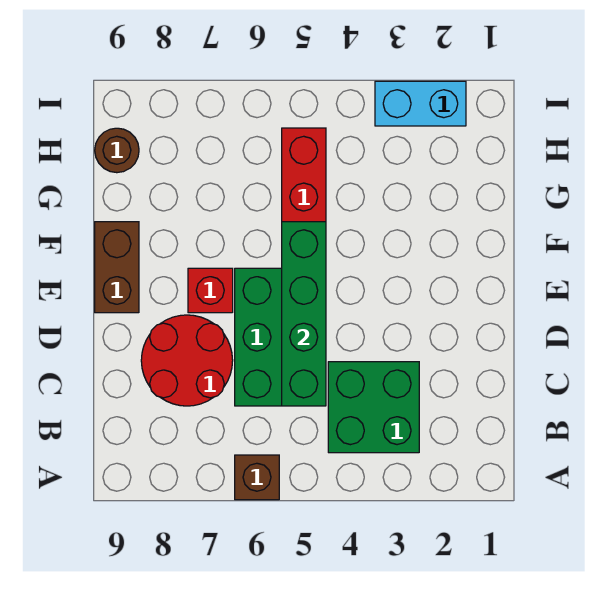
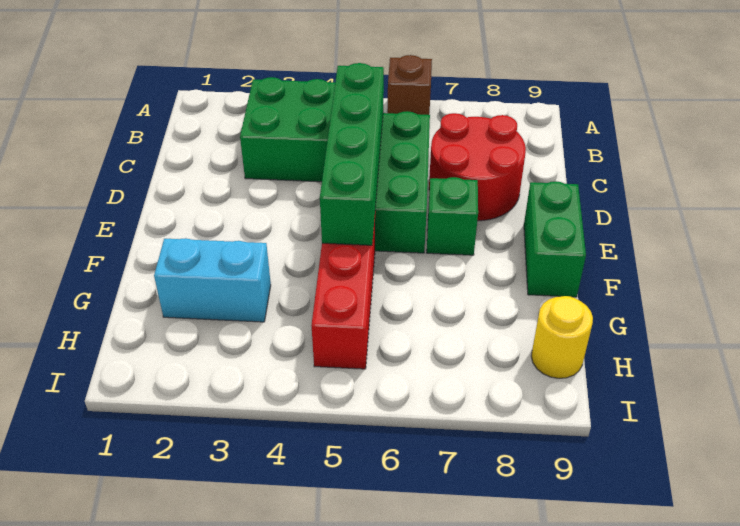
red brick E7 level 1 -> green brick E7 level 1
brown brick E9:F9 level 1 -> green brick E9:F9 level 1
brown round brick H9 level 1 -> yellow round brick H9 level 1
cyan brick I2:I3 level 1 -> cyan brick G2:G3 level 1

